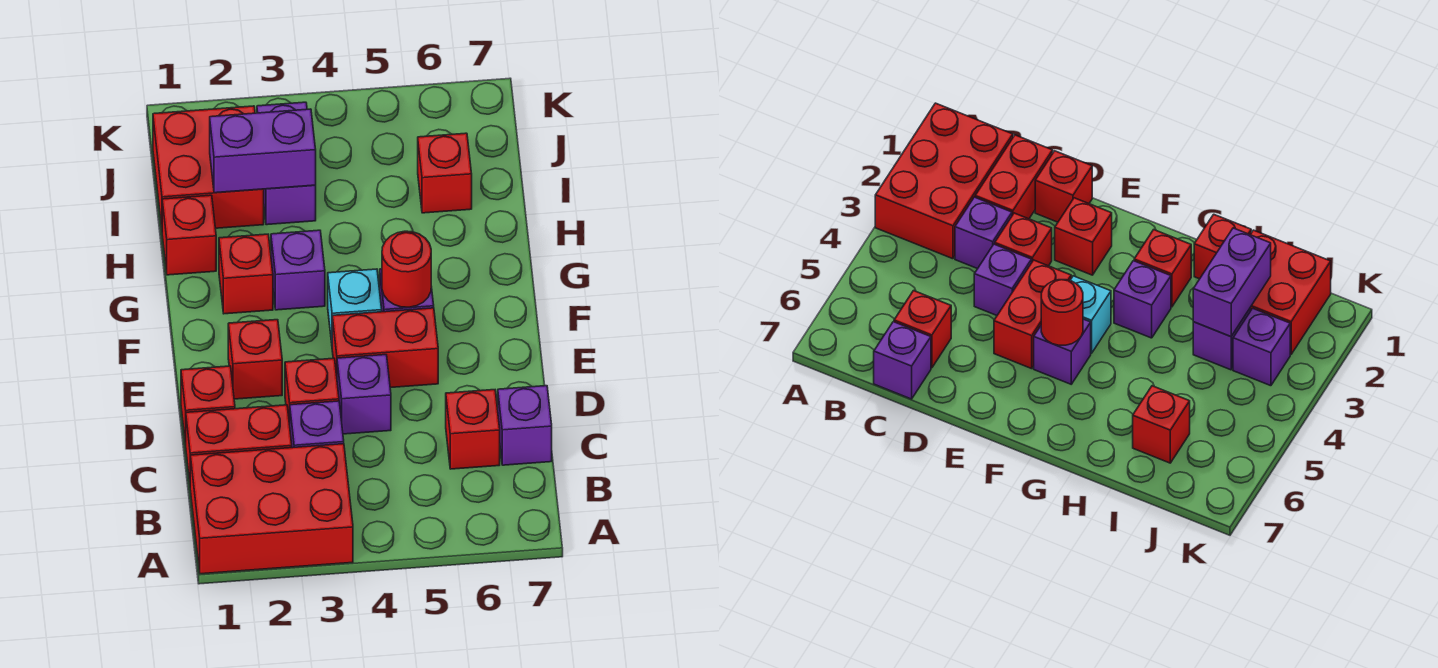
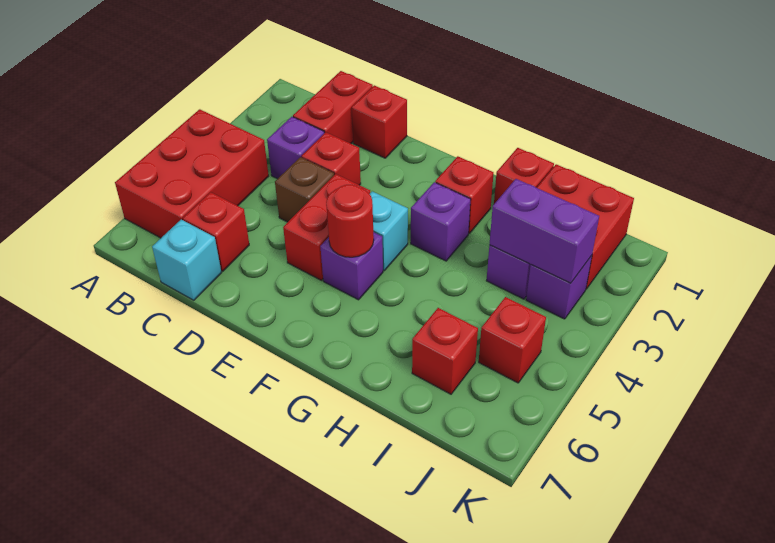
red brick A1:B3 level 1 -> red brick A4:B6 level 1
purple brick C7 level 1 -> cyan brick C7 level 1
purple brick D4 level 1 -> brown brick D4 level 1
red brick E2 level 1 -> red brick J5 level 1
purple brick I2:I3 level 2 -> purple brick I3:J3 level 2

